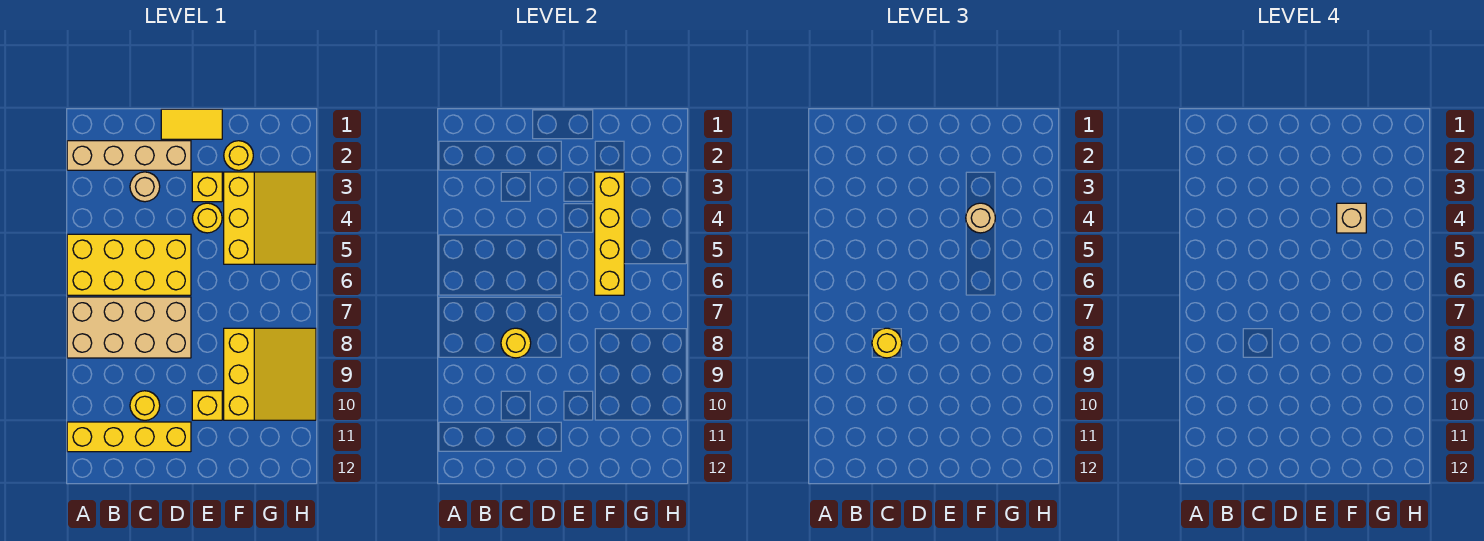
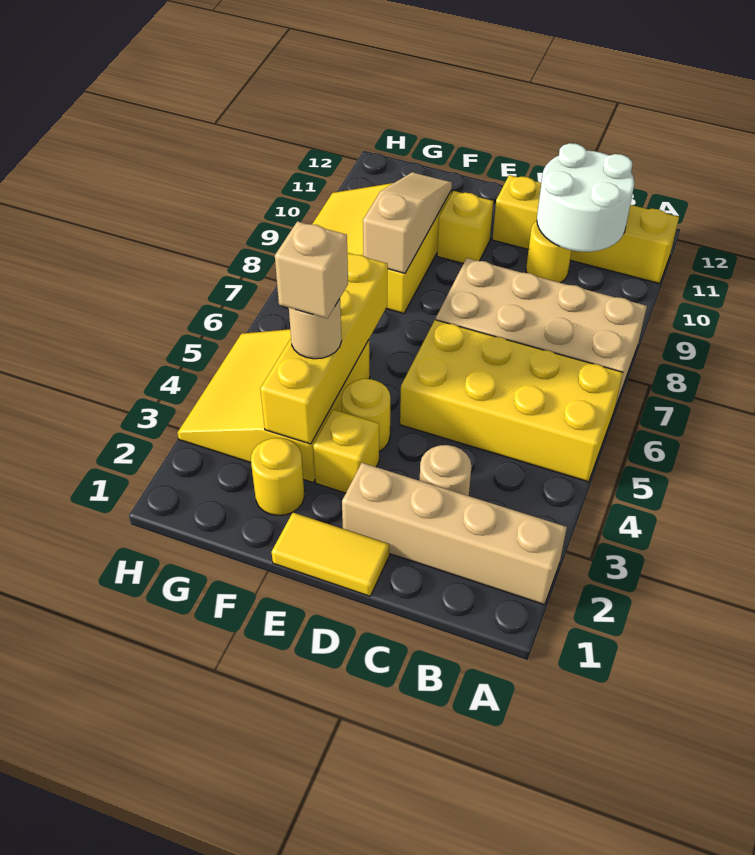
none -> white round brick B10:C11 level 2
yellow round brick C8 level 2 -> none
yellow round brick C8 level 3 -> none
none -> tan slope F8:F10 level 2 top 8

